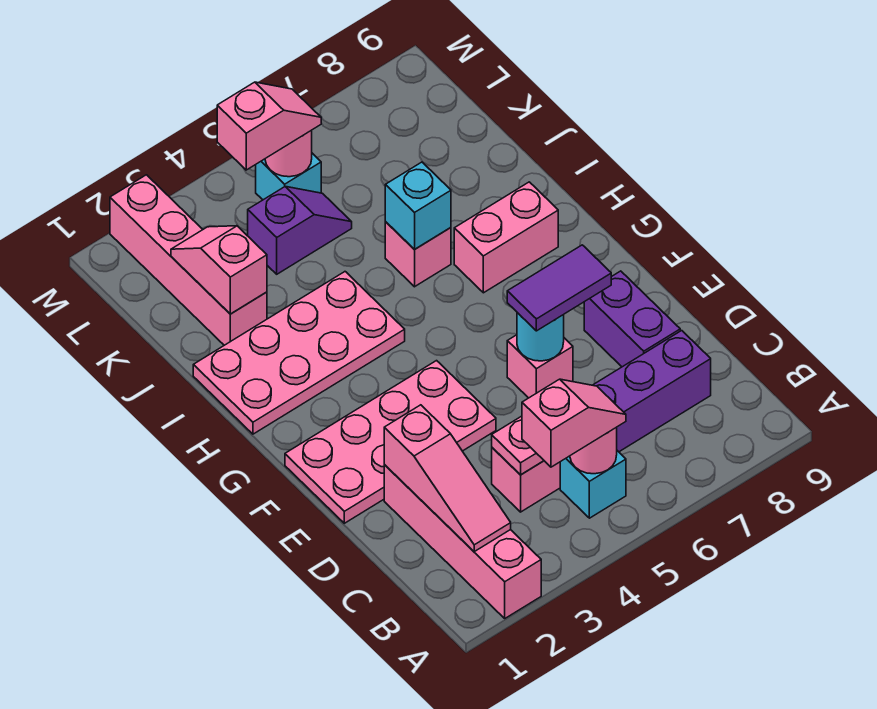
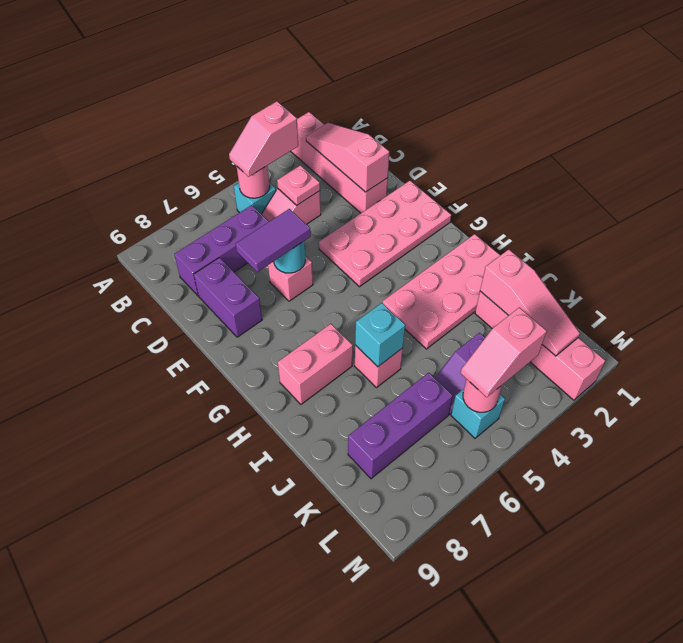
pink slope J2:K2 level 2 top J -> pink slope J2:L2 level 2 top J
none -> purple brick K6:K8 level 1

